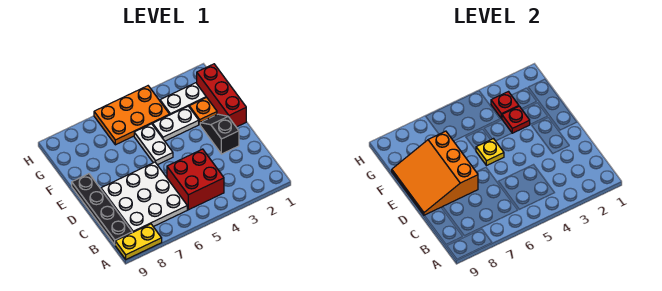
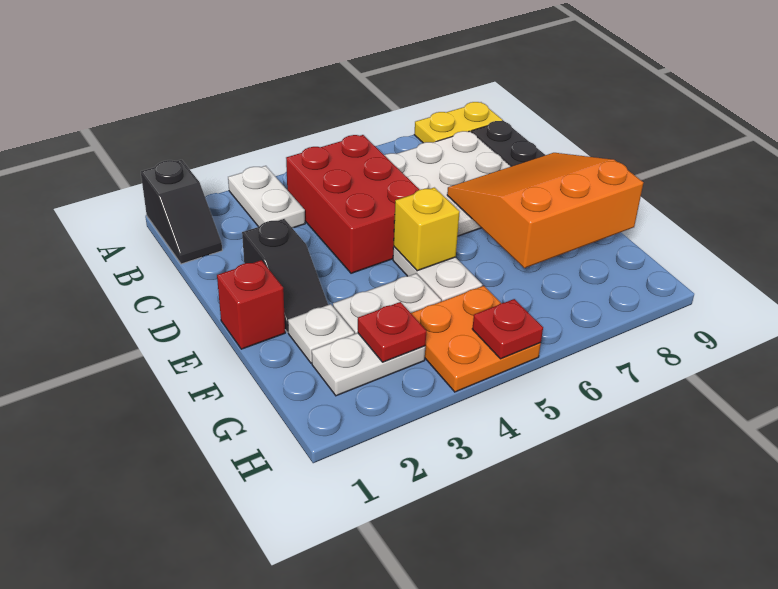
none -> black slope A1:B1 level 1 top A
none -> white plate A3:B3 level 1
red brick B4:C5 level 1 -> red brick B4:D5 level 1
orange slope D7:F9 level 2 top 7 -> orange slope D7:F9 level 2 top F
red brick E1:G1 level 1 -> red brick E1 level 1
yellow plate E5 level 2 -> yellow brick E5 level 2
orange plate F2 level 1 -> white plate F2 level 1
red plate F3 level 2 -> red plate H5 level 2
orange plate G4:H6 level 1 -> orange plate G4:H5 level 1

